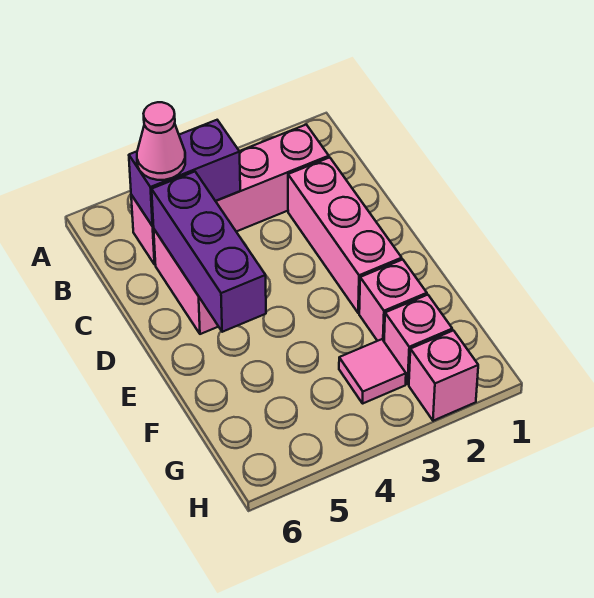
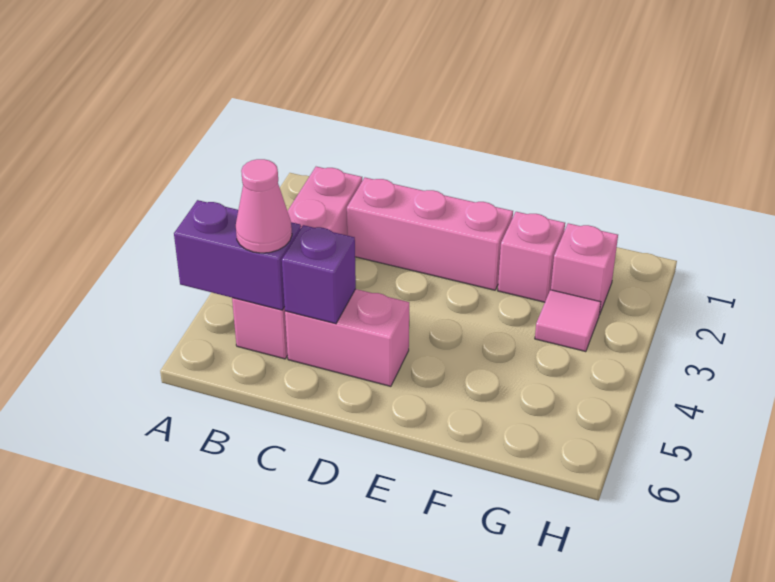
purple brick B4:B5 level 2 -> purple brick A5:B5 level 2
purple brick C5:E5 level 2 -> purple brick C5 level 2
pink brick H2 level 1 -> none

